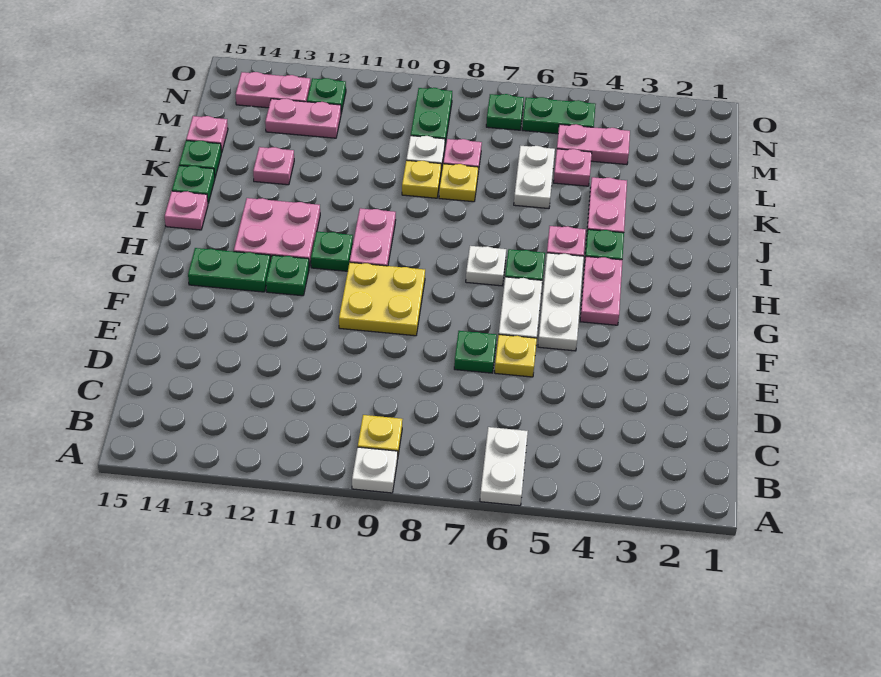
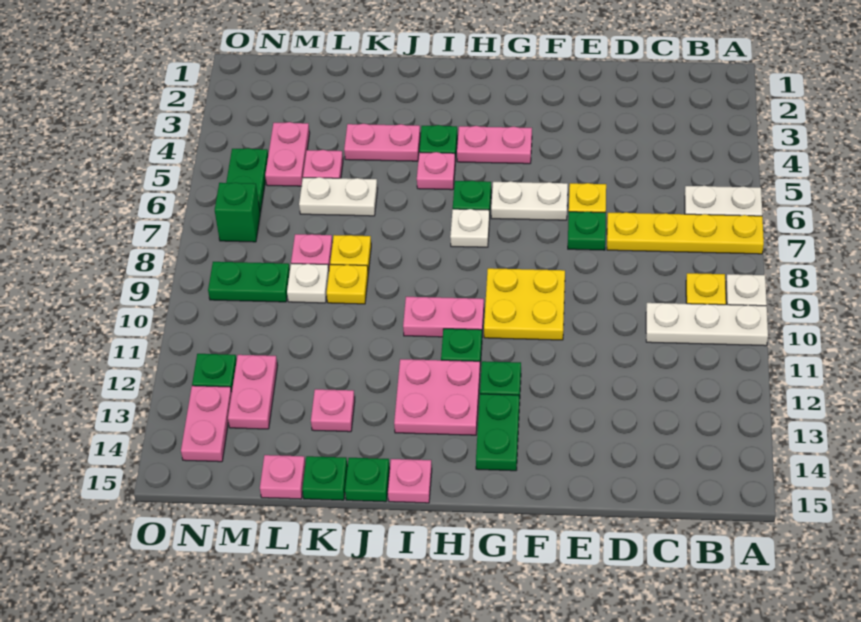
none -> yellow plate A7:D7 level 1
white plate F5:H5 level 1 -> white plate A10:C10 level 1
green plate N7 level 1 -> green brick N7 level 1

